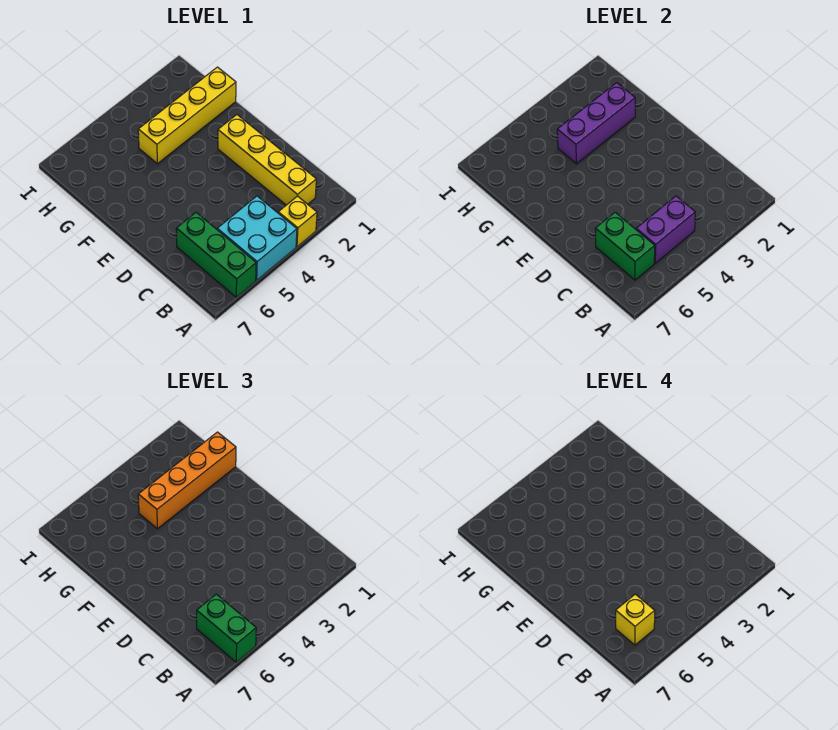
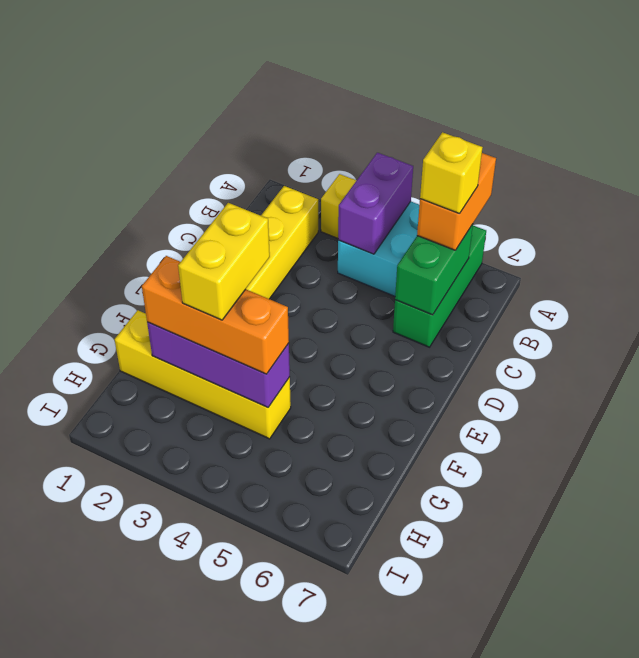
green brick A6:B6 level 3 -> orange brick A6:B6 level 3
purple brick B4:B5 level 2 -> purple brick A4:B4 level 2
none -> yellow brick F3:G3 level 4
orange brick G1:G4 level 3 -> orange brick G2:G4 level 3

